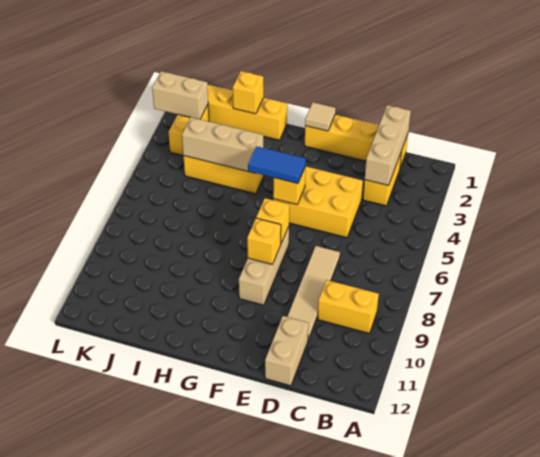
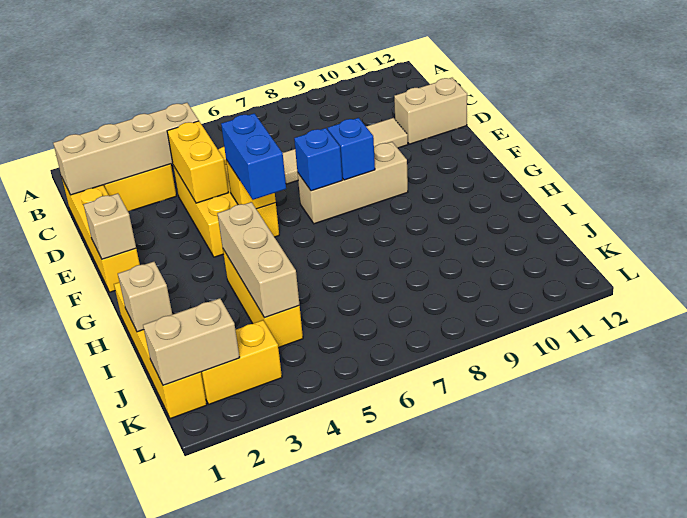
yellow brick B9:C9 level 1 -> yellow brick D4:E4 level 2
tan brick C1:C3 level 2 -> tan brick C1:C4 level 2
tan tile F1 level 2 -> tan brick F1 level 2
blue tile F5:G5 level 3 -> blue brick F5:G5 level 3
yellow brick F7 level 2 -> blue brick F7 level 2
yellow brick F8 level 2 -> blue brick F8 level 2
yellow brick I1 level 2 -> tan brick I1 level 2
tan brick K2:L2 level 2 -> tan brick K1:K2 level 2

